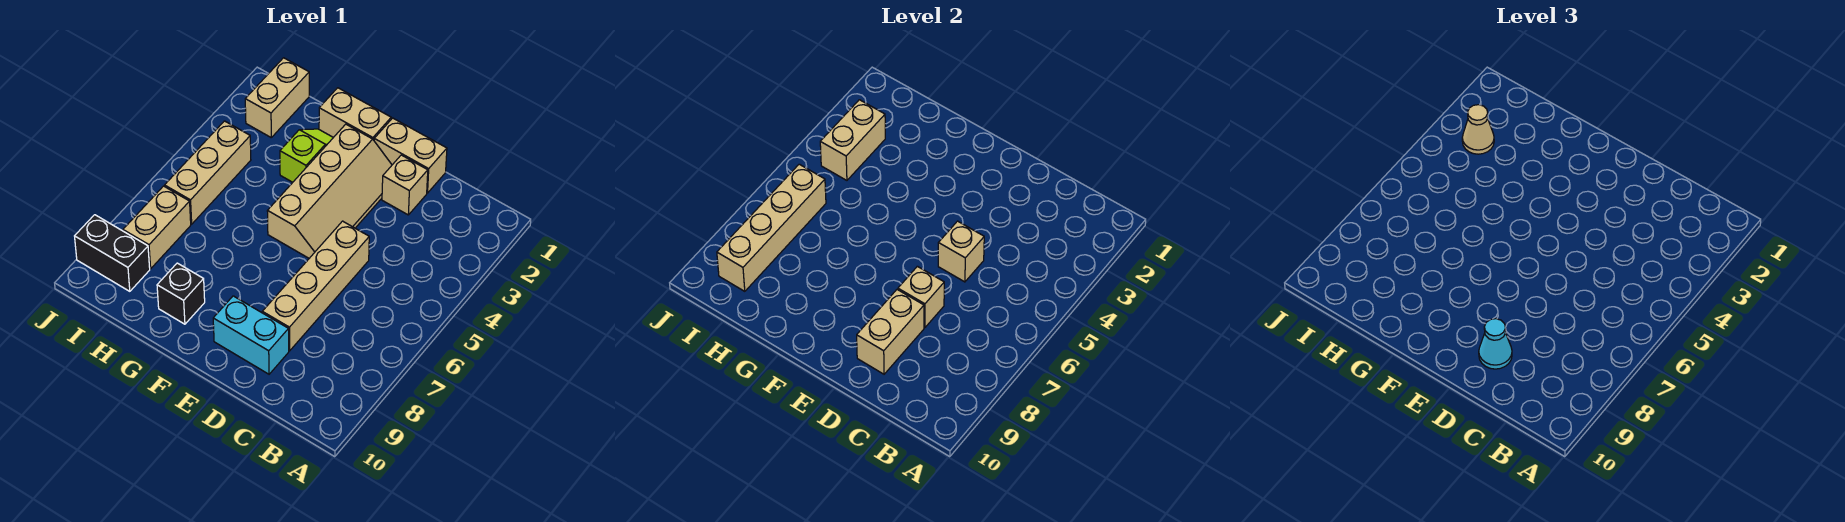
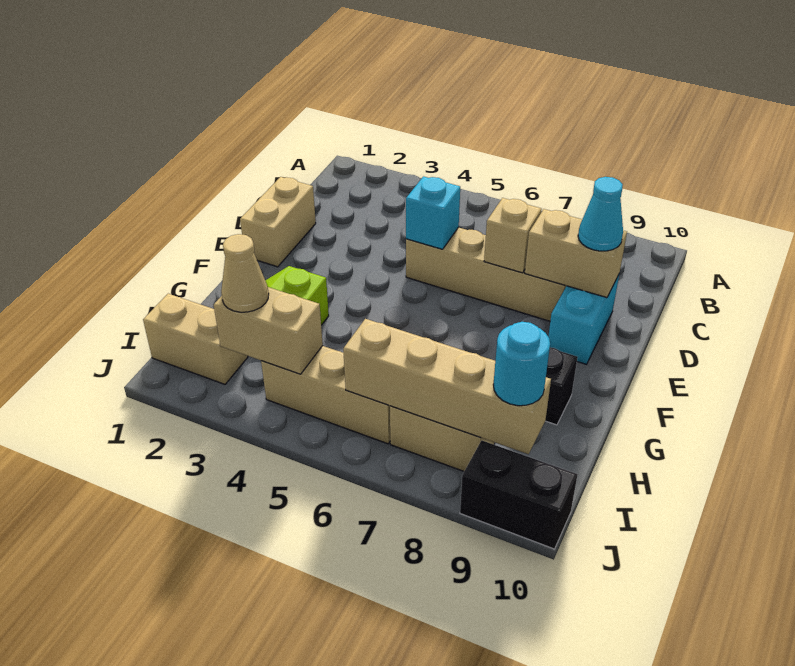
tan brick D2 level 1 -> none
tan brick D5 level 2 -> cyan brick D5 level 2
tan slope E2:F5 level 1 top F -> none
tan brick F1:G1 level 1 -> none
black brick I9:J9 level 1 -> black brick J9:J10 level 1
none -> cyan round brick I9 level 3

